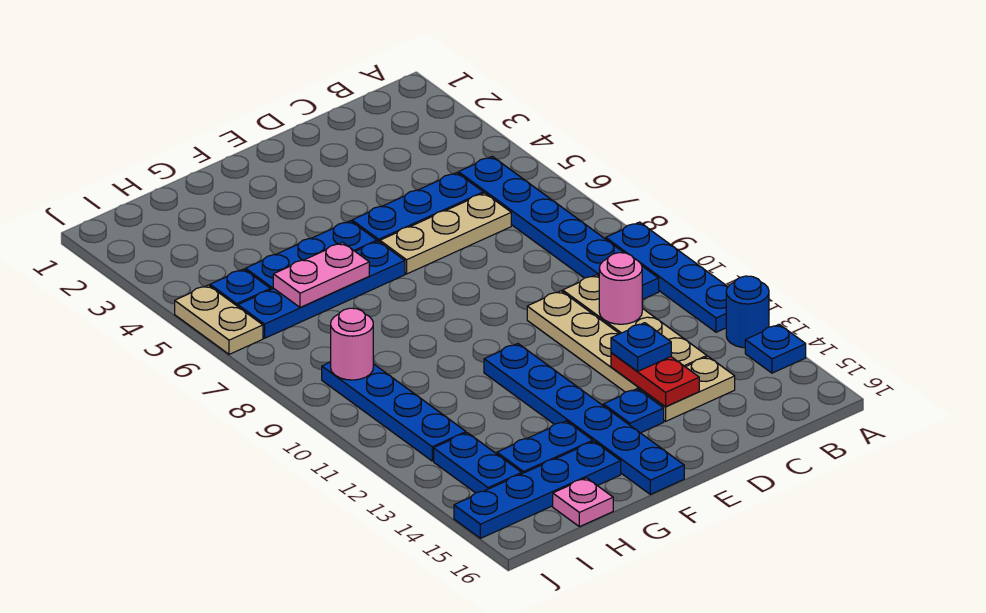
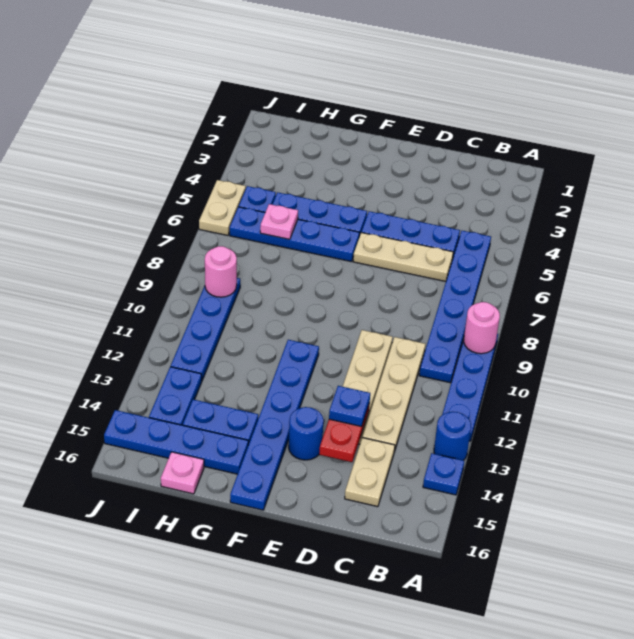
pink round brick C11 level 2 -> pink round brick A9 level 2
tan plate C14:D14 level 1 -> tan plate C14:C15 level 1
blue plate E14 level 1 -> blue round brick E14 level 1
pink plate G6:H6 level 2 -> pink plate H6 level 2

